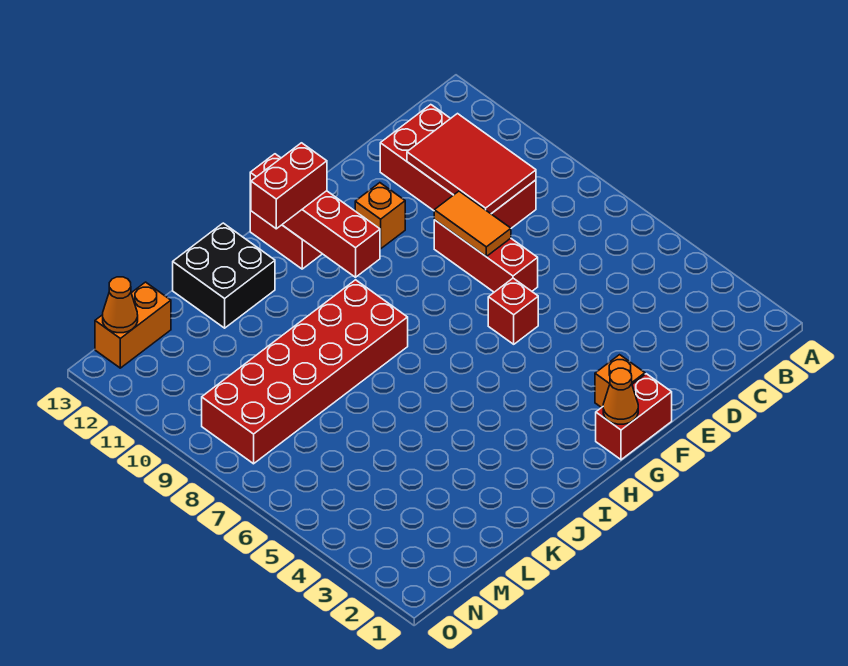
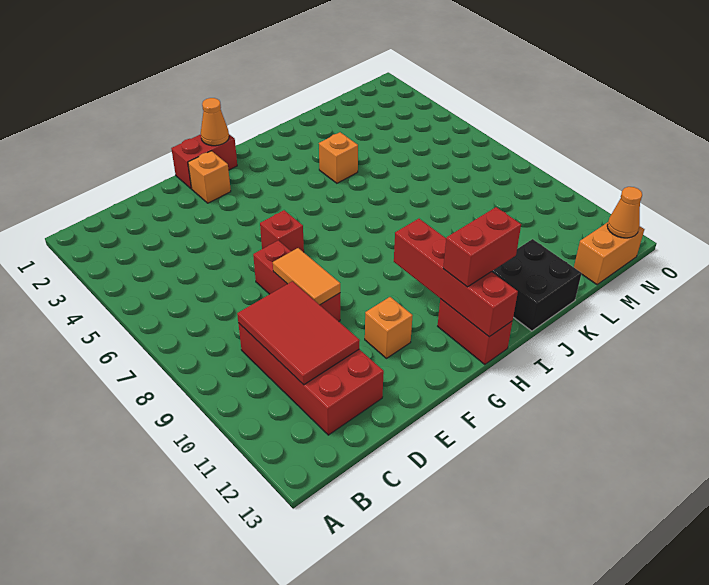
red brick I8:N9 level 1 -> none
none -> orange brick J4 level 1

